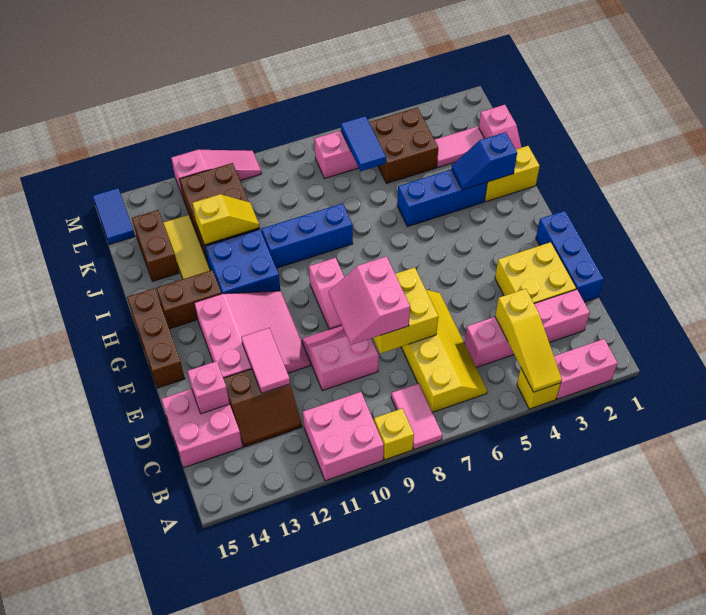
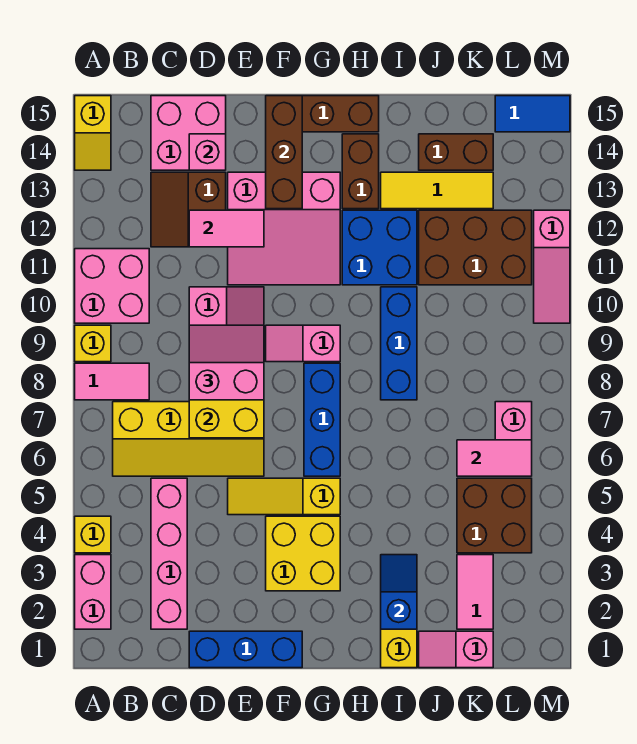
yellow slope A4:C4 level 2 top C -> yellow slope E5:G5 level 1 top G
yellow brick D2:E3 level 1 -> yellow brick F3:G4 level 1
none -> brown brick F13:F15 level 2
blue brick I3:I5 level 1 -> blue brick G6:G8 level 1
yellow slope J11:J12 level 2 top 12 -> yellow slope A14:A15 level 1 top 15
blue tile K6:L6 level 2 -> pink tile K6:L6 level 2

